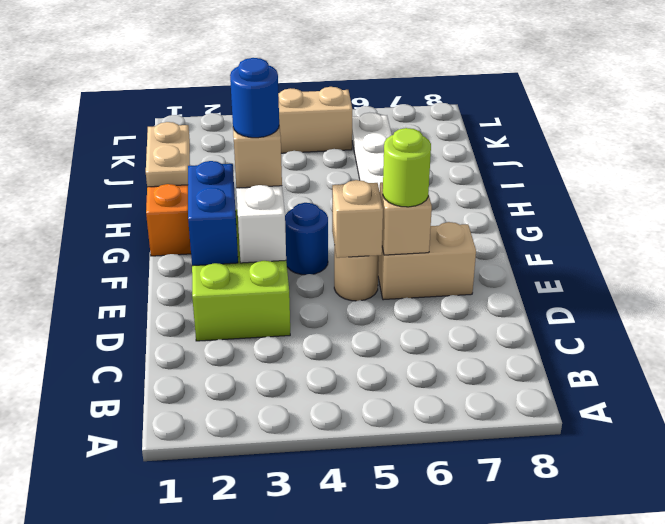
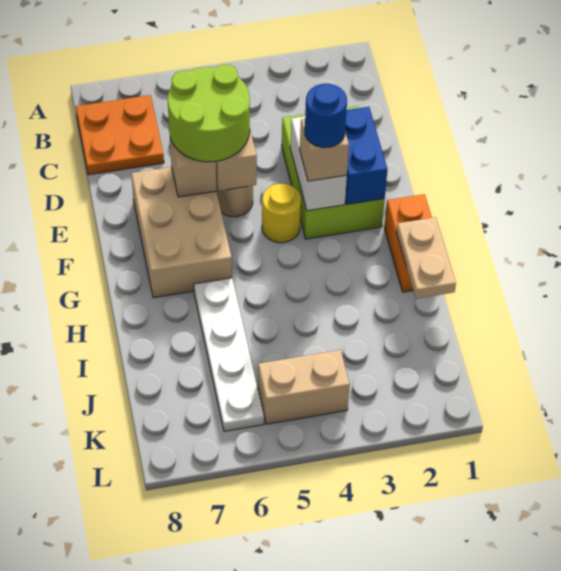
none -> orange plate B7:C8 level 1
tan brick E6:E7 level 1 -> tan brick E6:G7 level 1
lime round brick E6 level 3 -> lime round brick D5:E6 level 3
blue round brick F4 level 1 -> yellow round brick F4 level 1

